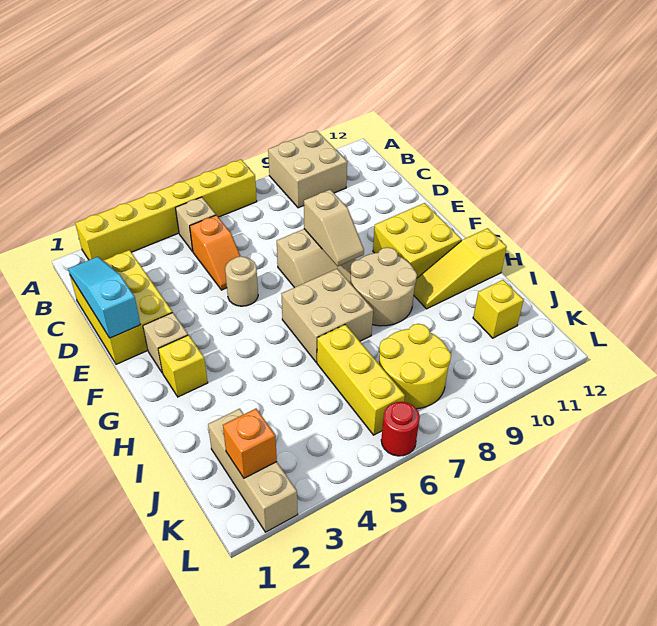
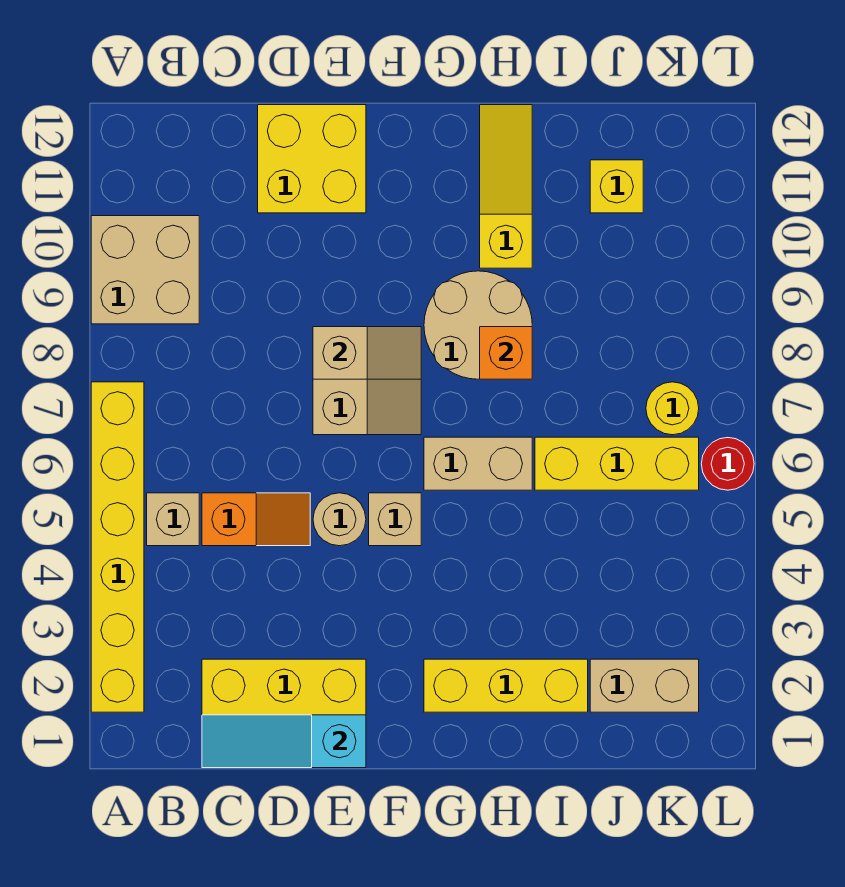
tan brick F2 level 1 -> tan brick F5 level 1
yellow brick F10:G11 level 1 -> yellow brick D11:E12 level 1
yellow brick G2 level 1 -> yellow brick G2:I2 level 1
tan brick G6:H7 level 1 -> tan brick G6:H6 level 1
yellow slope H10:H12 level 1 top 12 -> yellow slope H10:H12 level 1 top 10
tan brick J2:L2 level 1 -> tan brick J2:K2 level 1
yellow round brick J7:K8 level 1 -> yellow round brick K7 level 1
orange brick K2 level 2 -> orange brick H8 level 2

